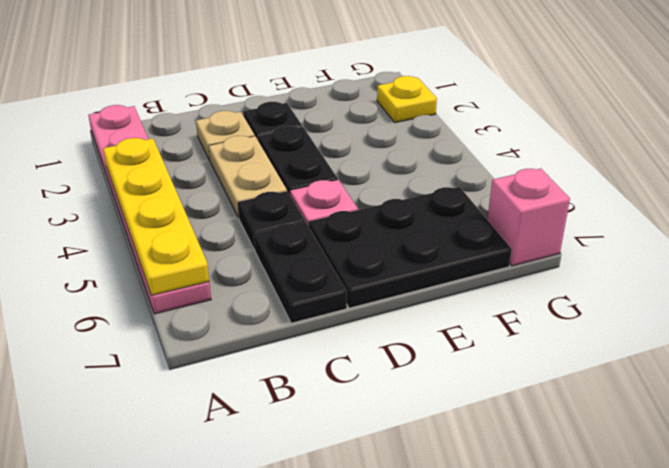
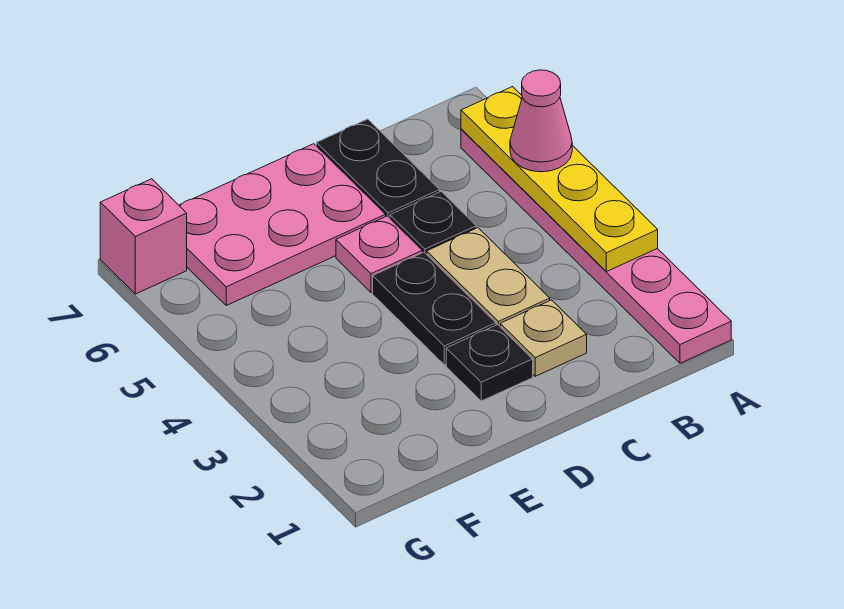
none -> pink cone A5 level 3
black plate D6:F7 level 1 -> pink plate D6:F7 level 1
yellow plate G2 level 1 -> none

